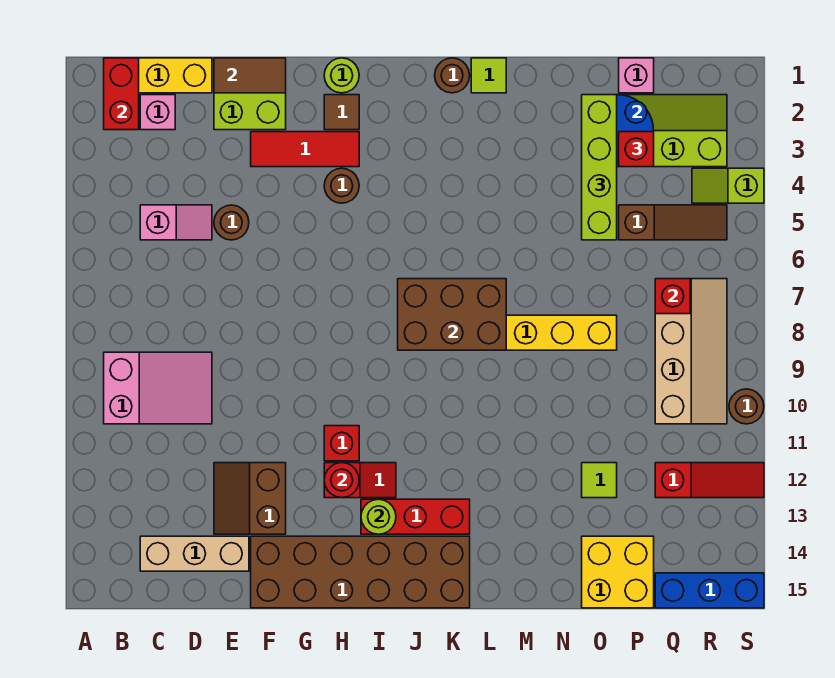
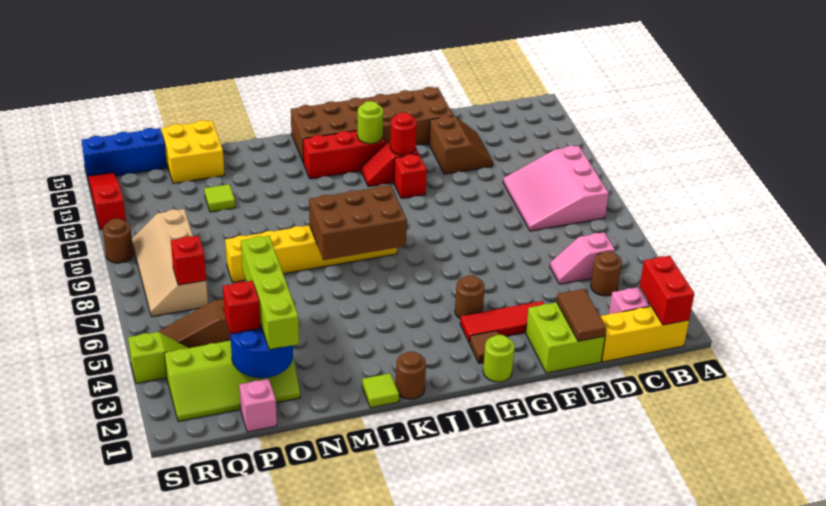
pink slope B9:D10 level 1 top B -> pink slope B8:D10 level 1 top B
tan brick C14:E14 level 1 -> none
brown tile E1:F1 level 2 -> brown tile E1:E2 level 2
brown round brick E5 level 1 -> brown round brick C4 level 1
red slope Q12:S12 level 1 top Q -> red slope S12:S14 level 1 top 12

